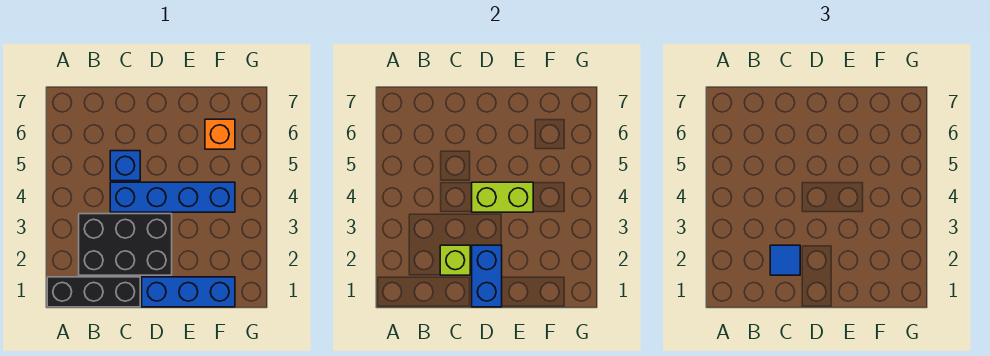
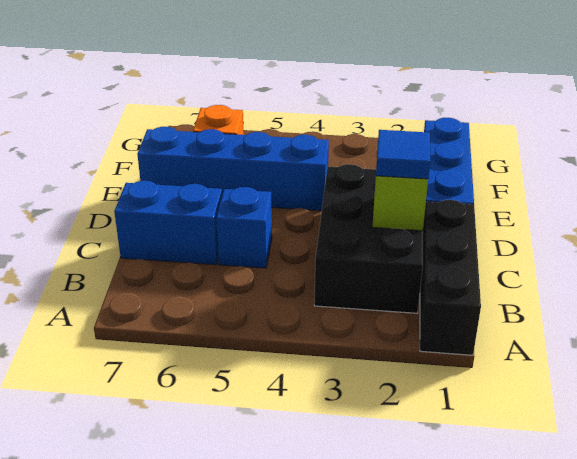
blue brick C4:F4 level 1 -> blue brick E4:E7 level 1
blue brick D1:D2 level 2 -> blue brick C6:C7 level 1
lime brick D4:E4 level 2 -> none

